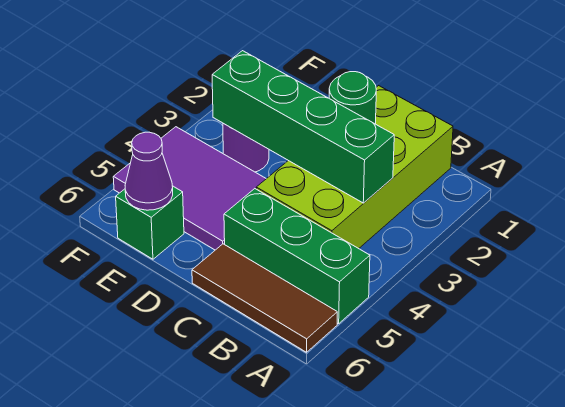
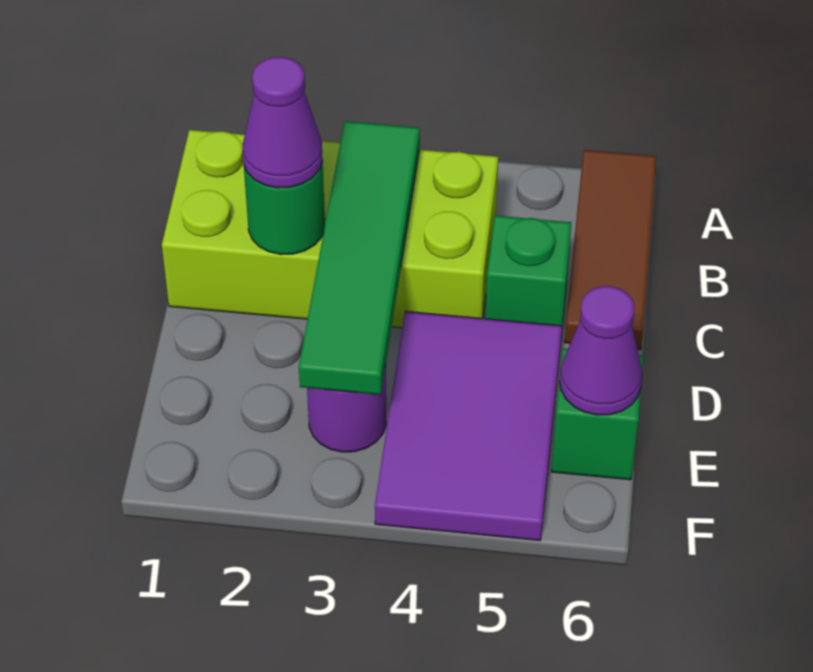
green brick A5:C5 level 1 -> green brick C5 level 1
green brick B3:E3 level 2 -> green tile B3:E3 level 2
none -> purple cone C2 level 3

